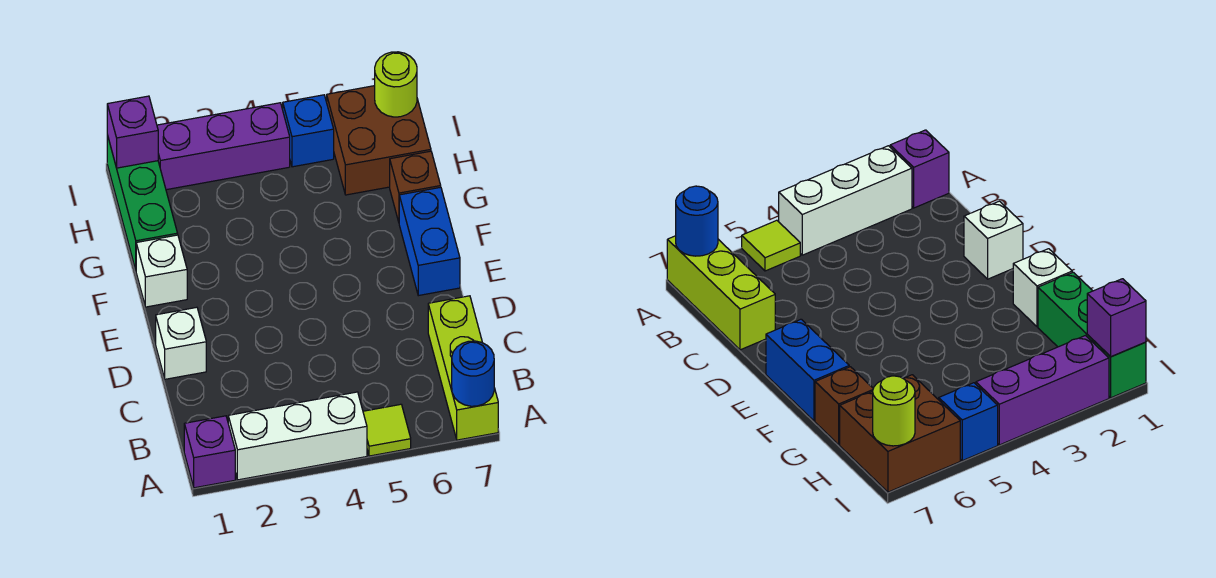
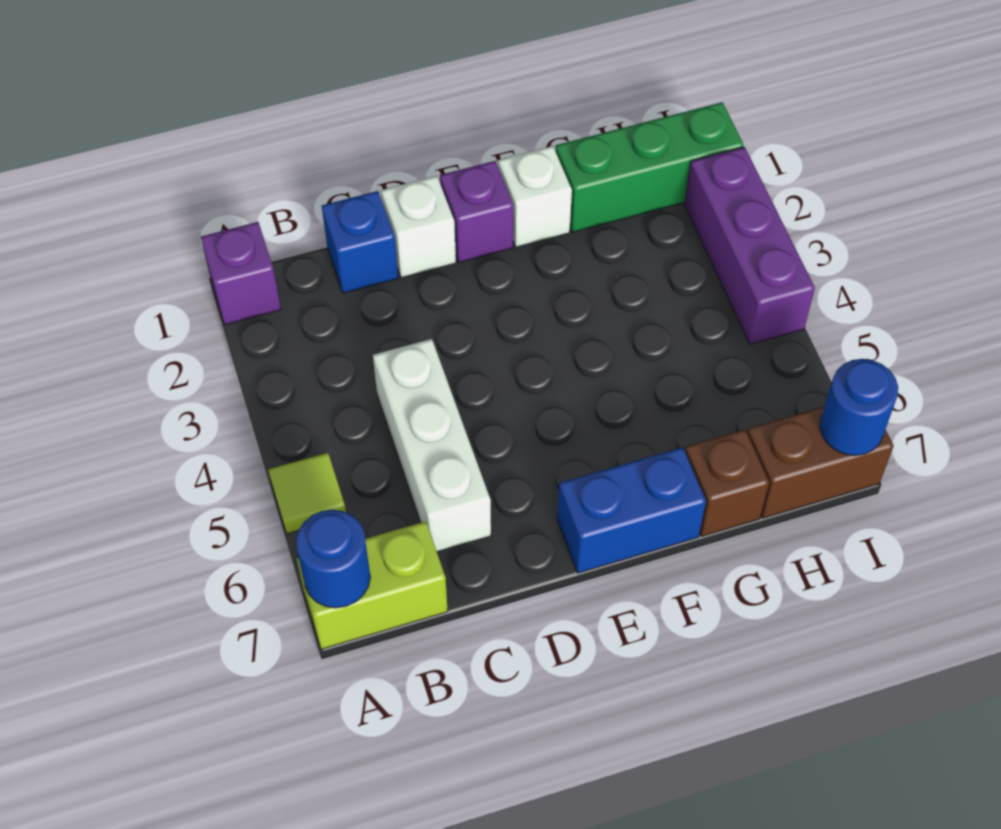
white brick A2:A4 level 1 -> white brick C4:C6 level 1
lime brick A7:C7 level 1 -> lime brick A7:B7 level 1
brown brick H6:I7 level 1 -> brown brick H7:I7 level 1
purple brick I1 level 2 -> purple brick E1 level 1
blue brick I5 level 1 -> blue brick C1 level 1
lime round brick I7 level 2 -> blue round brick I7 level 2

